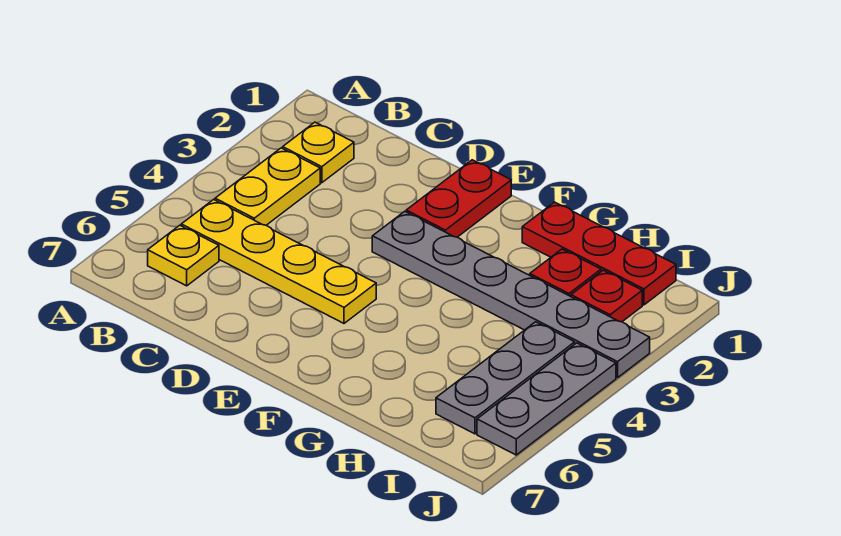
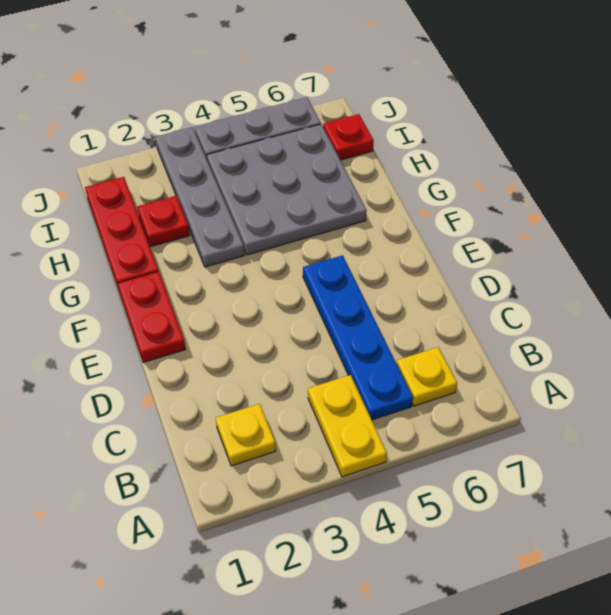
yellow plate B3:B4 level 1 -> yellow plate A4:B4 level 1
yellow plate B5:E5 level 1 -> blue plate B5:E5 level 1
red plate E1:E2 level 1 -> red plate E1:F1 level 1
grey plate E3:J3 level 1 -> grey plate G3:J3 level 1
red plate I2 level 1 -> red plate I7 level 1
grey plate I4:I6 level 1 -> grey plate G4:I6 level 1

